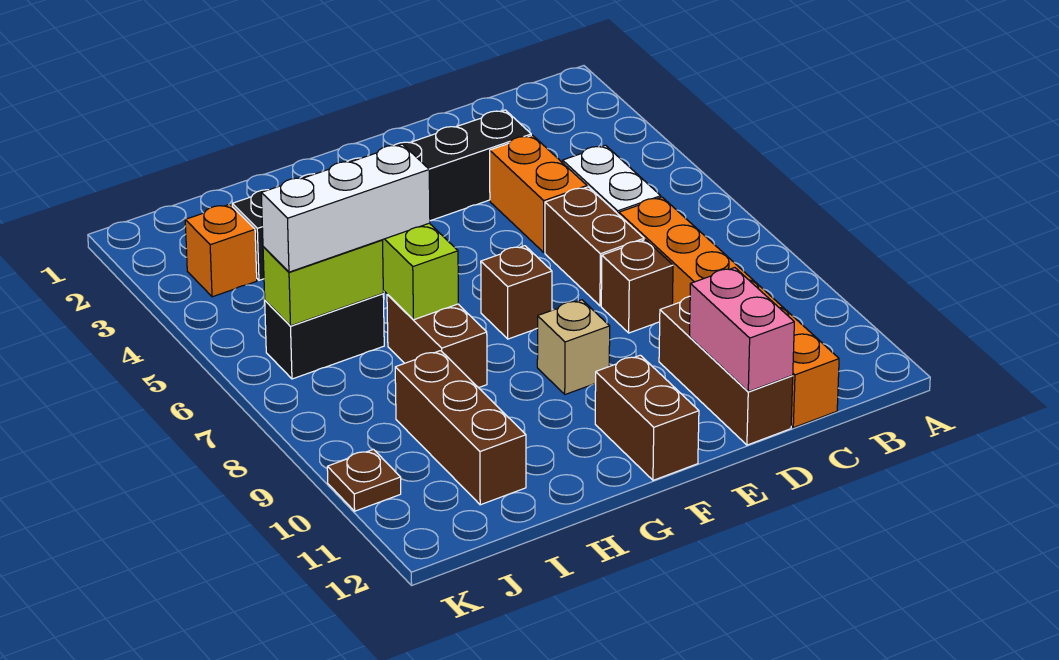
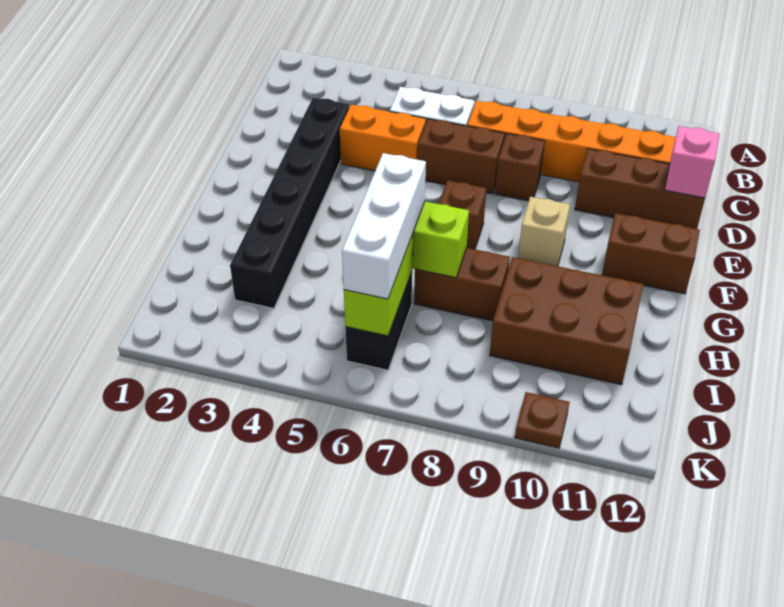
pink brick D11:D12 level 2 -> pink brick D12 level 2
brown brick I9:I11 level 1 -> brown brick H9:I11 level 1
orange brick J3 level 1 -> none

